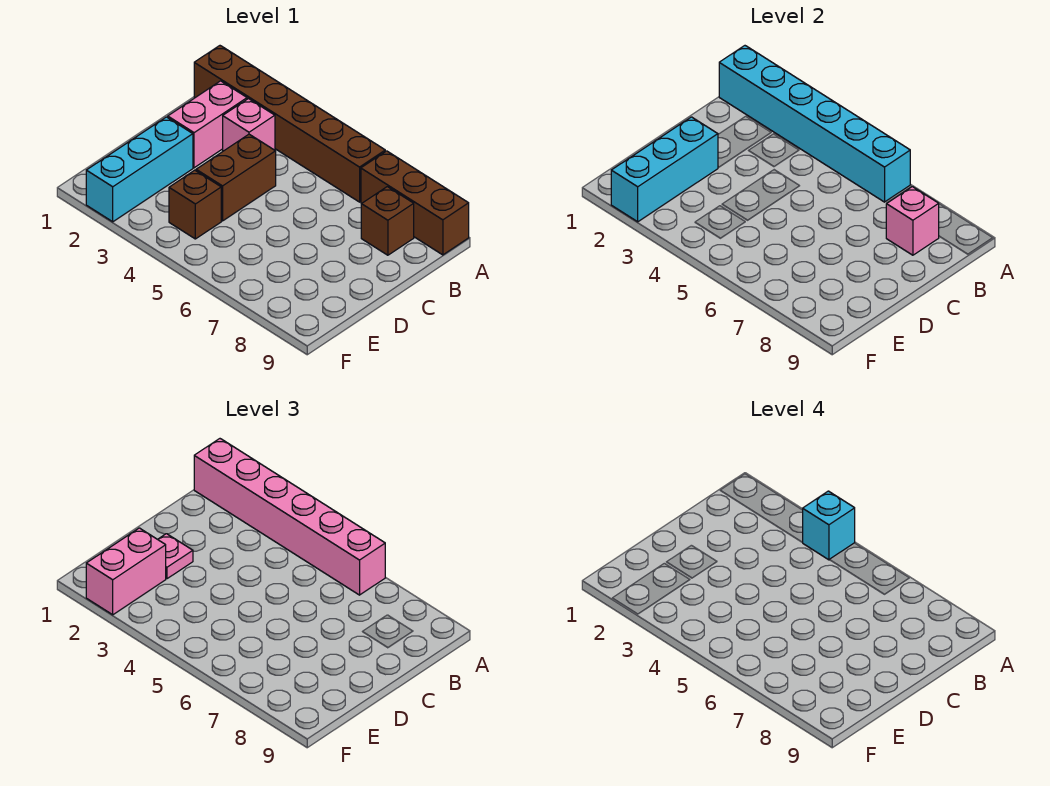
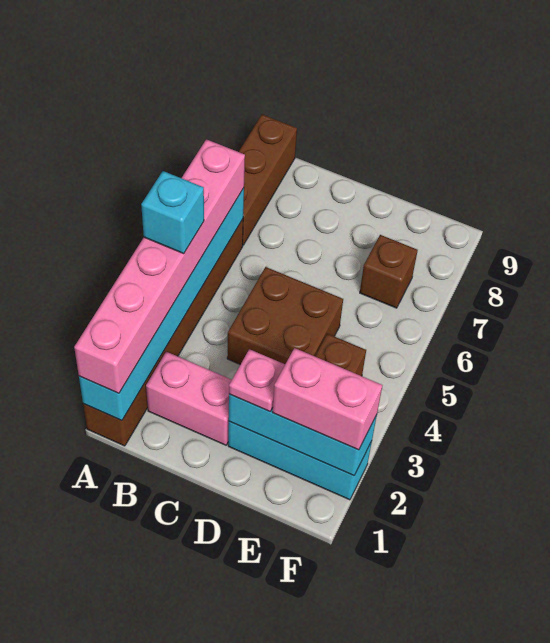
pink brick B3 level 1 -> none
brown brick B8 level 1 -> brown brick E7 level 1
pink brick B8 level 2 -> none
brown brick C4:D4 level 1 -> brown brick C4:D5 level 1

